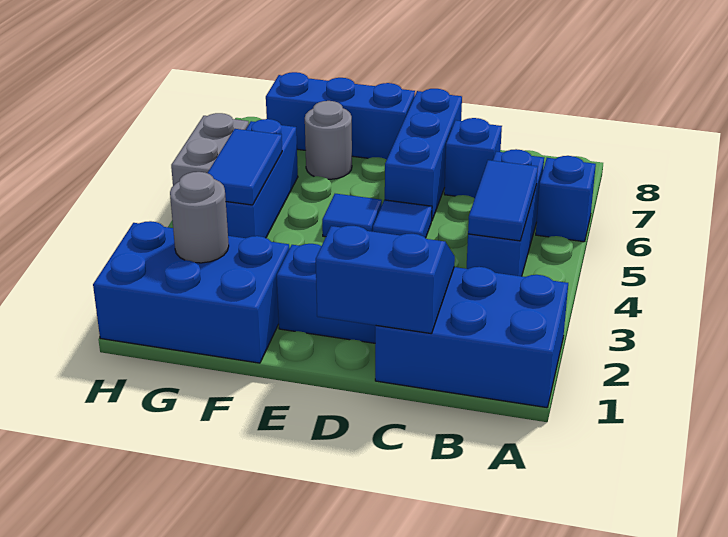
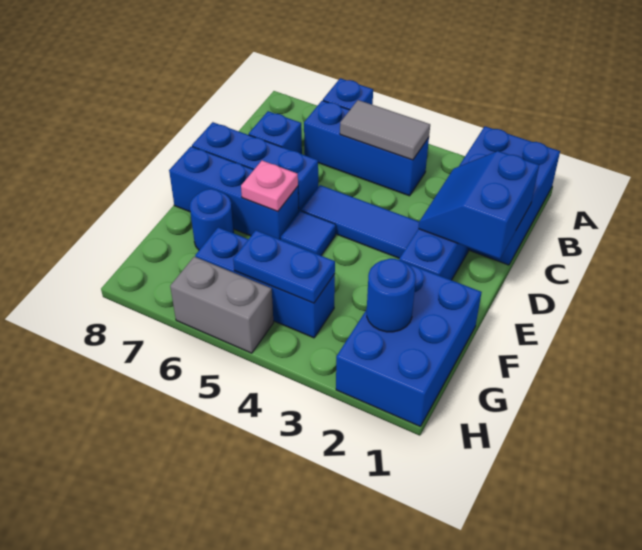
blue tile B4:B5 level 2 -> grey tile B4:B5 level 2
blue tile D5 level 1 -> blue tile D3:D5 level 1
none -> pink plate E6 level 2
blue brick E8:G8 level 1 -> blue brick E6:E8 level 1
grey round brick F7 level 1 -> blue round brick F7 level 1
grey round brick G2 level 2 -> blue round brick G2 level 2
blue tile G4:G5 level 2 -> blue plate G4:G5 level 2

